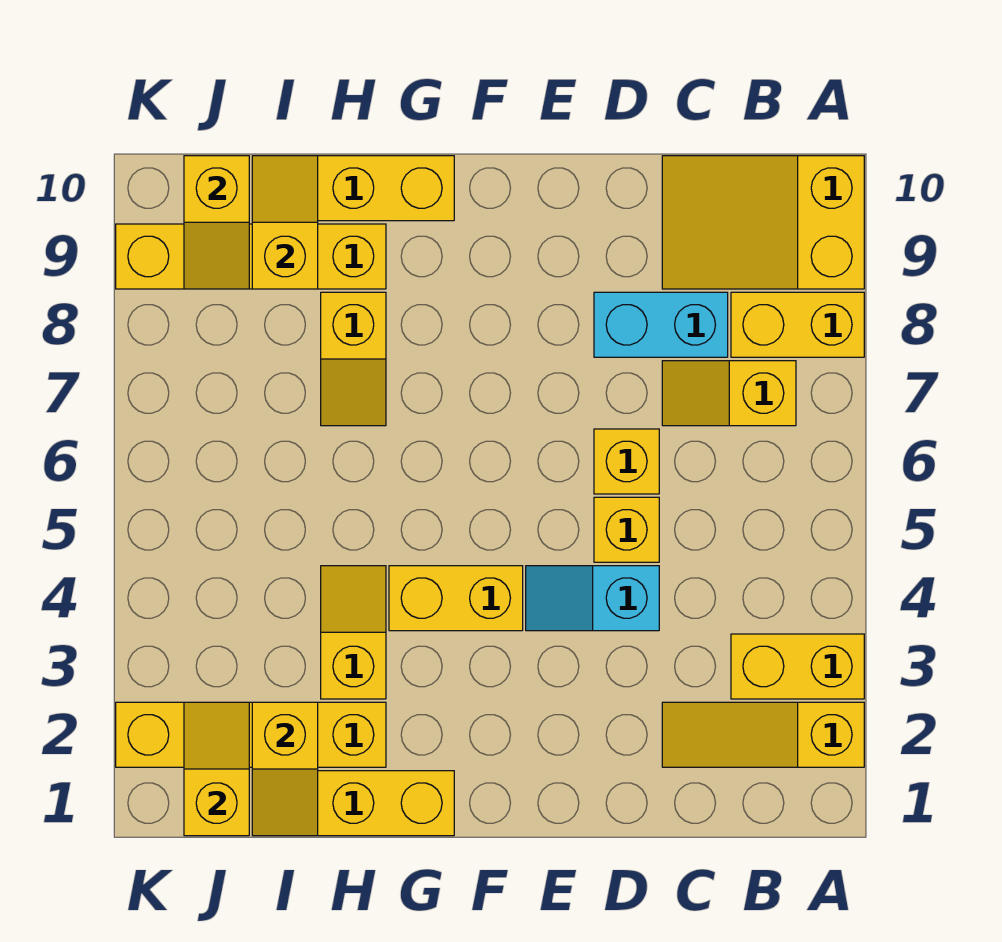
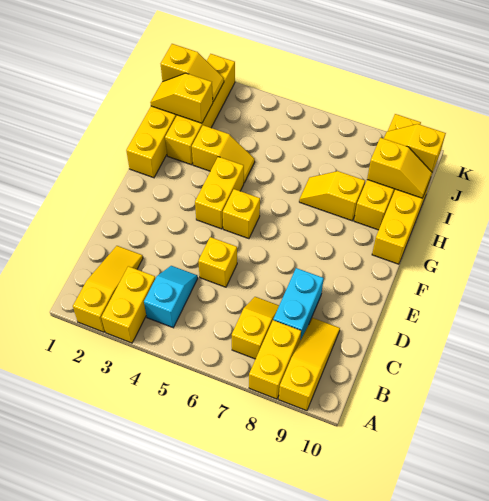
yellow slope A9:C10 level 1 top A -> yellow slope A9:C9 level 1 top A
cyan slope D4:E4 level 1 top D -> cyan slope B4:C4 level 1 top B
yellow brick D6 level 1 -> yellow brick F5 level 1

